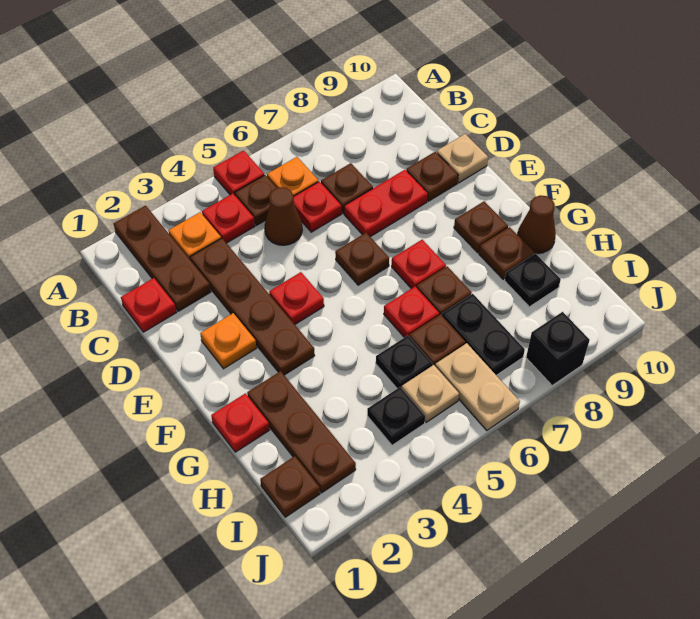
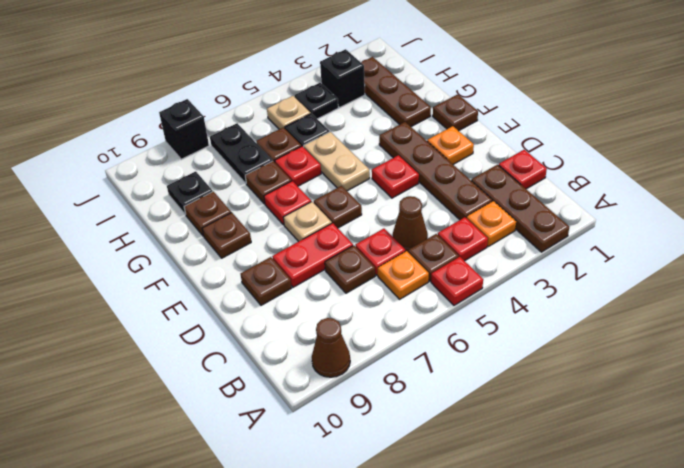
tan plate D10 level 1 -> tan plate E7 level 1
red plate G1 level 1 -> none
brown cone G10 level 1 -> brown cone A9 level 1
brown plate I1 level 1 -> brown plate F1 level 1
none -> black brick I3 level 1
tan plate I6:J6 level 1 -> tan plate F5:G5 level 1

